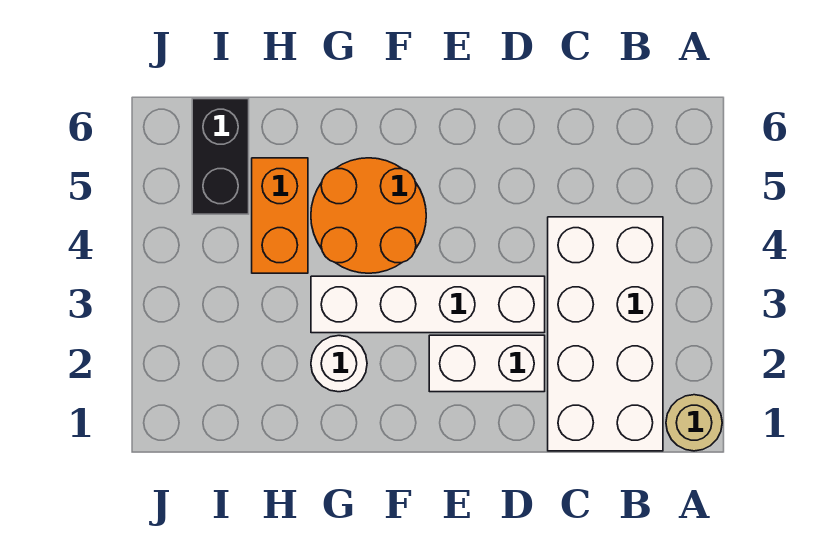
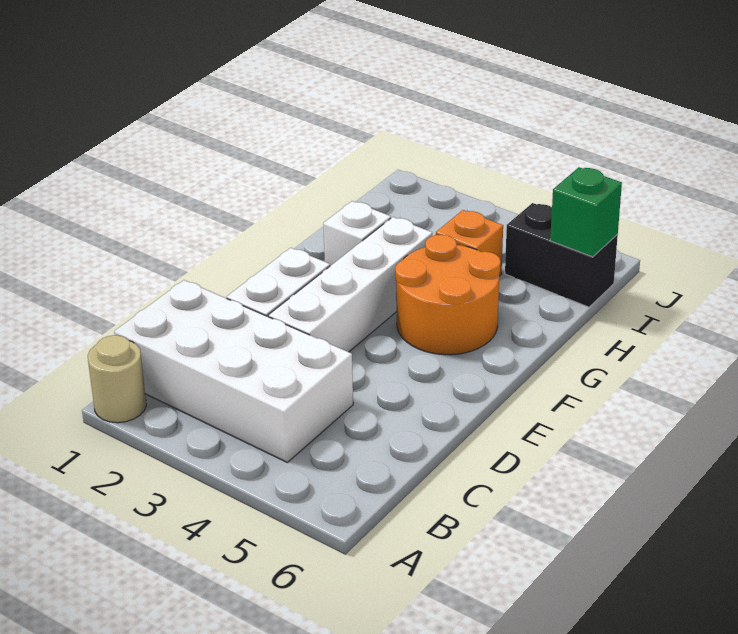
white round brick G2 level 1 -> white brick G2 level 1
orange brick H4:H5 level 1 -> orange brick H4 level 1
none -> green brick I6 level 2

